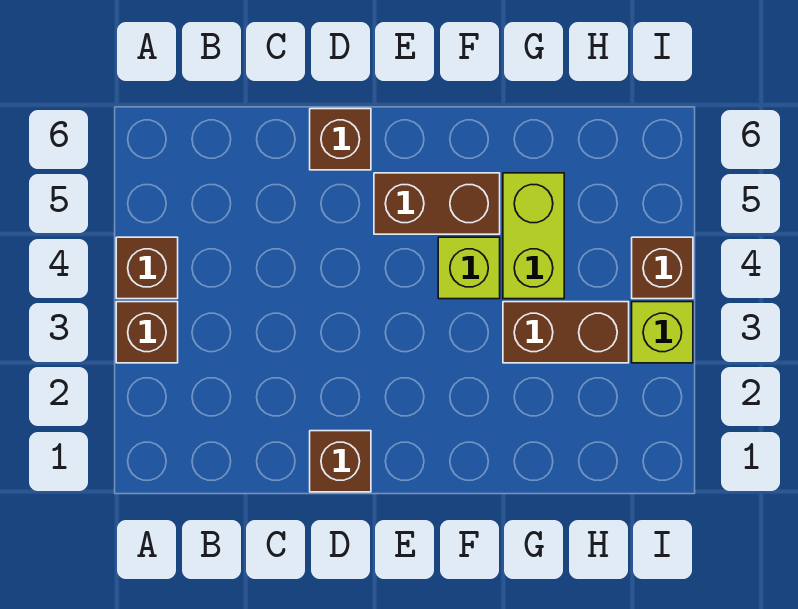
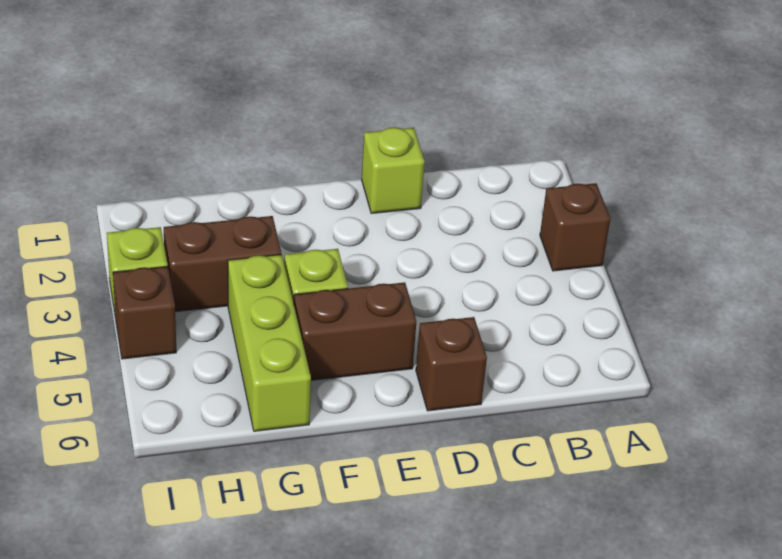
brown brick A4 level 1 -> none
brown brick D1 level 1 -> lime brick D1 level 1
lime brick G4:G5 level 1 -> lime brick G4:G6 level 1

